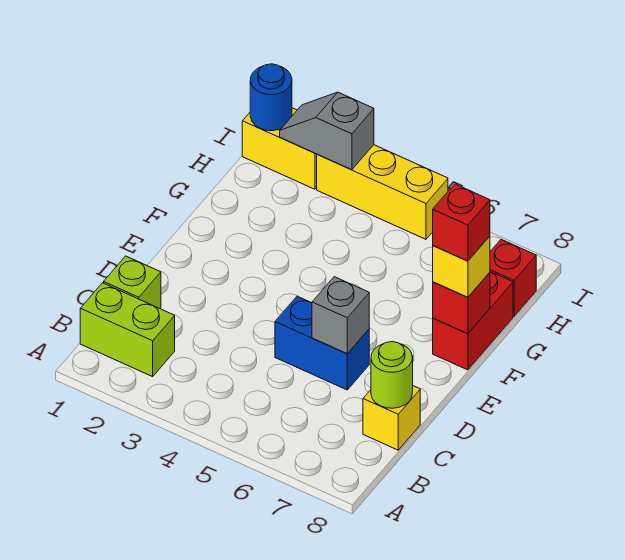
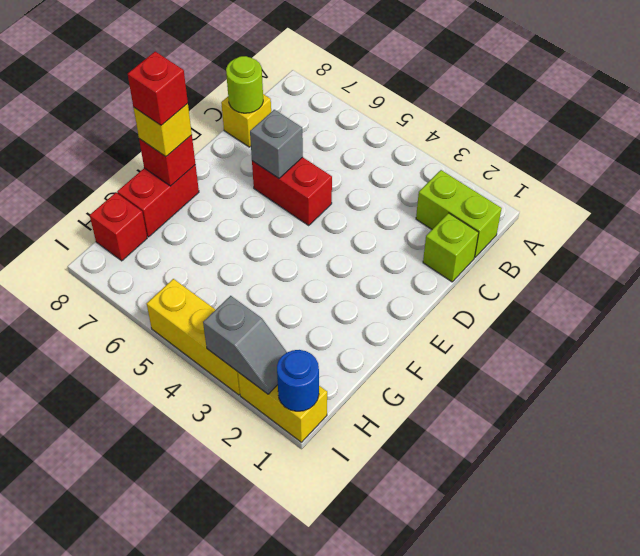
blue brick D5:D6 level 1 -> red brick D5:D6 level 1

